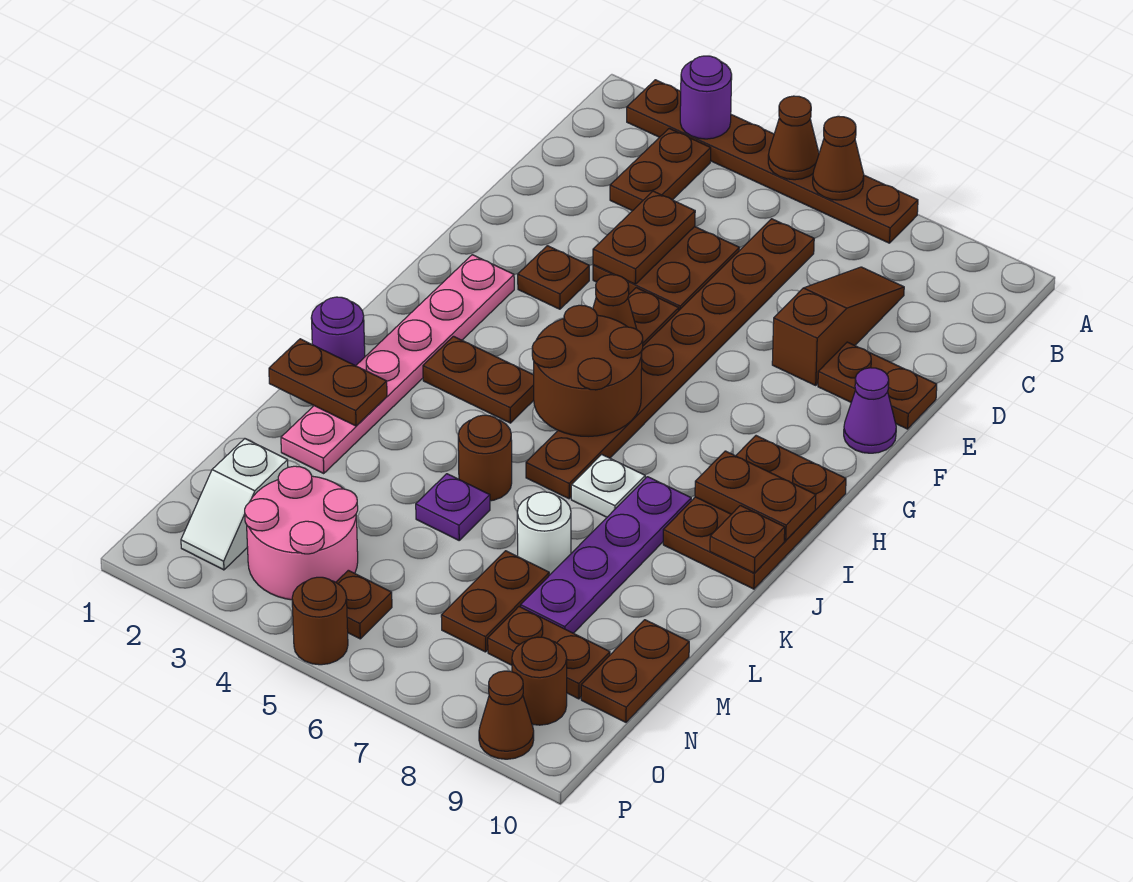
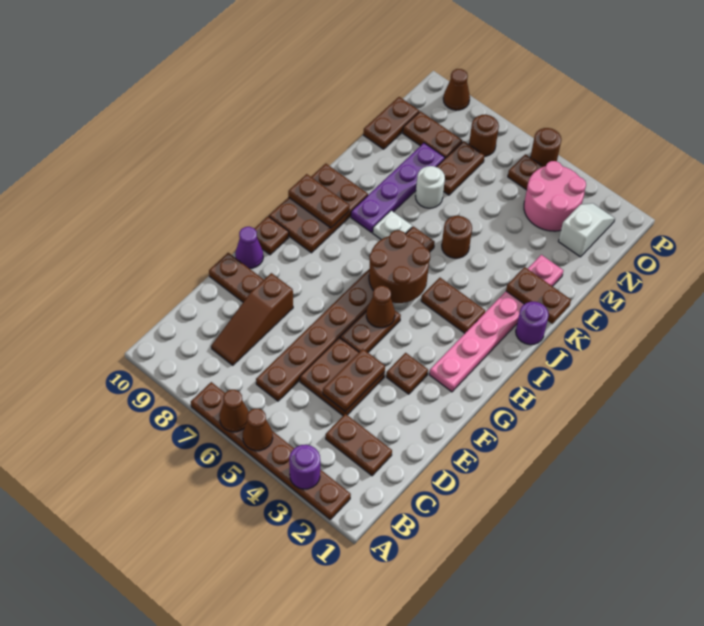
brown plate B3:C3 level 1 -> brown plate C2:C3 level 1
brown plate J10 level 2 -> brown plate G10 level 1
purple plate L5 level 1 -> none
brown round brick O9 level 1 -> brown round brick O7 level 1

